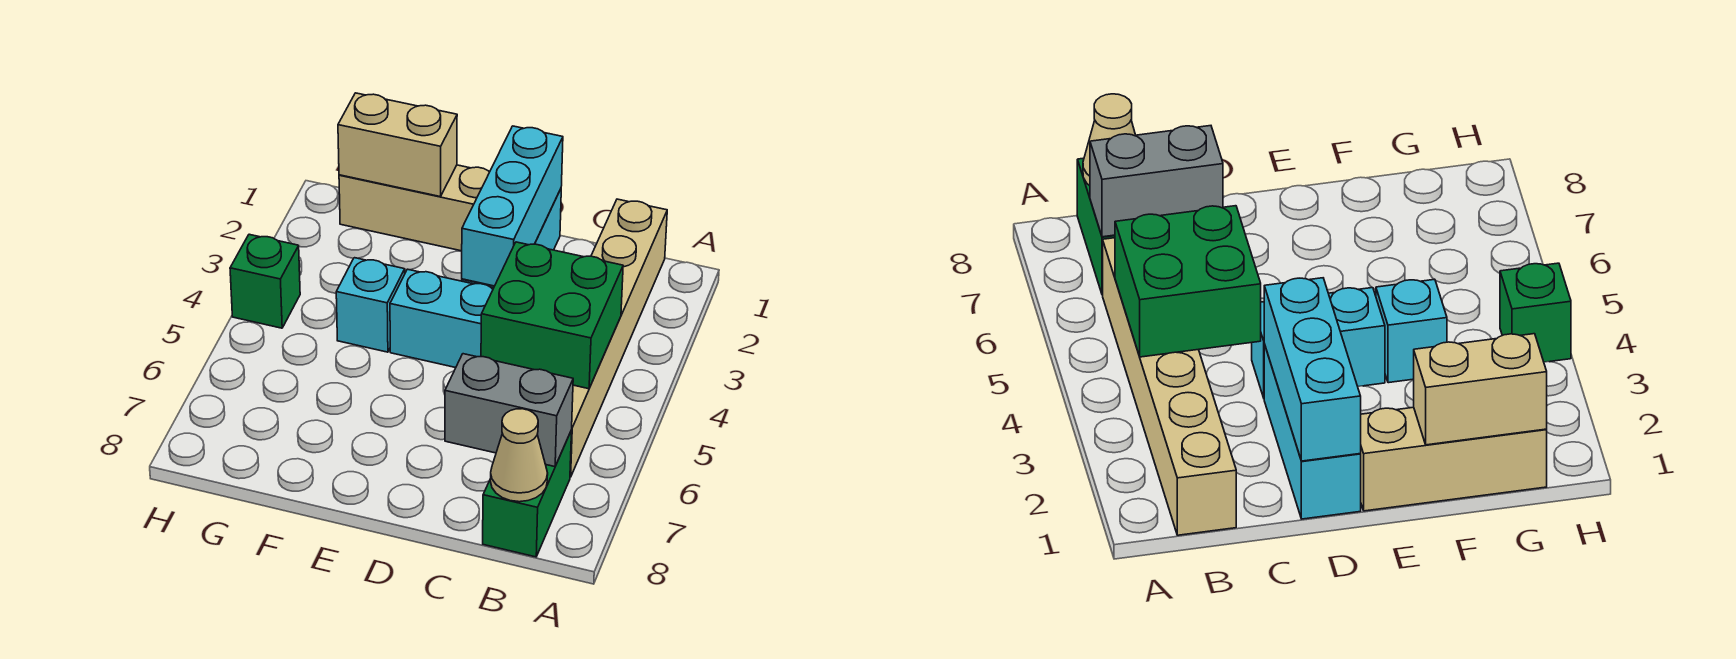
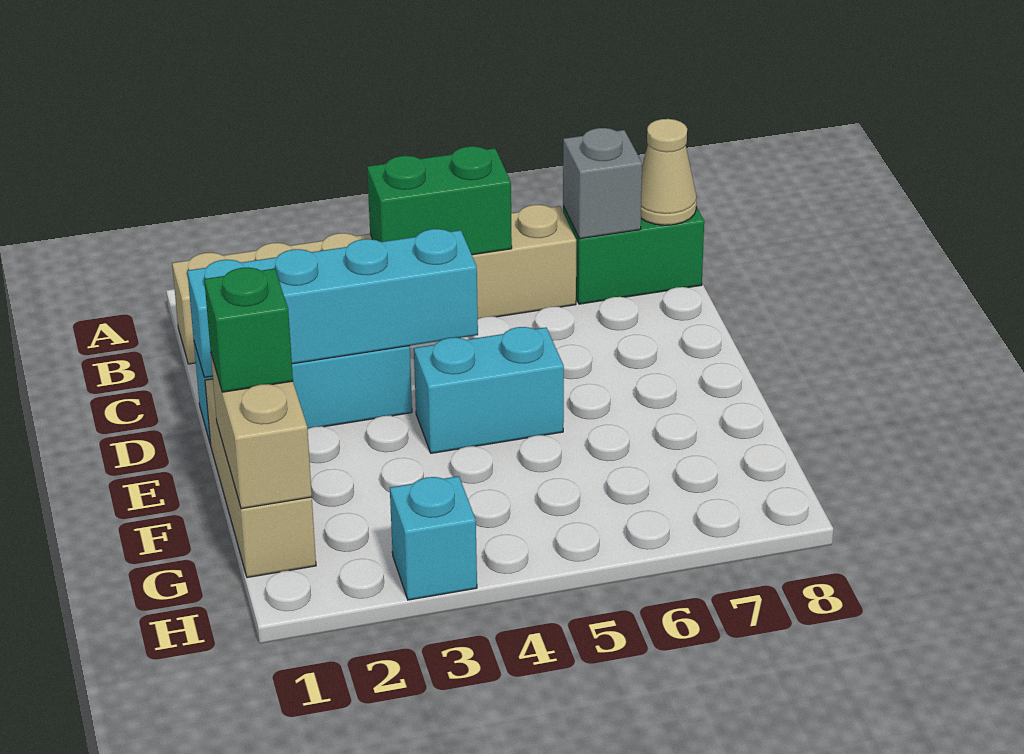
green brick B4:C5 level 2 -> green brick B4:B5 level 2
grey brick B7:C7 level 2 -> grey brick B7 level 2
cyan brick D1:D3 level 2 -> cyan brick D1:D4 level 2
cyan brick D4:E4 level 1 -> cyan brick E4:E5 level 1
cyan brick F4 level 1 -> cyan brick H3 level 1
green brick H4 level 1 -> green brick F1 level 3

